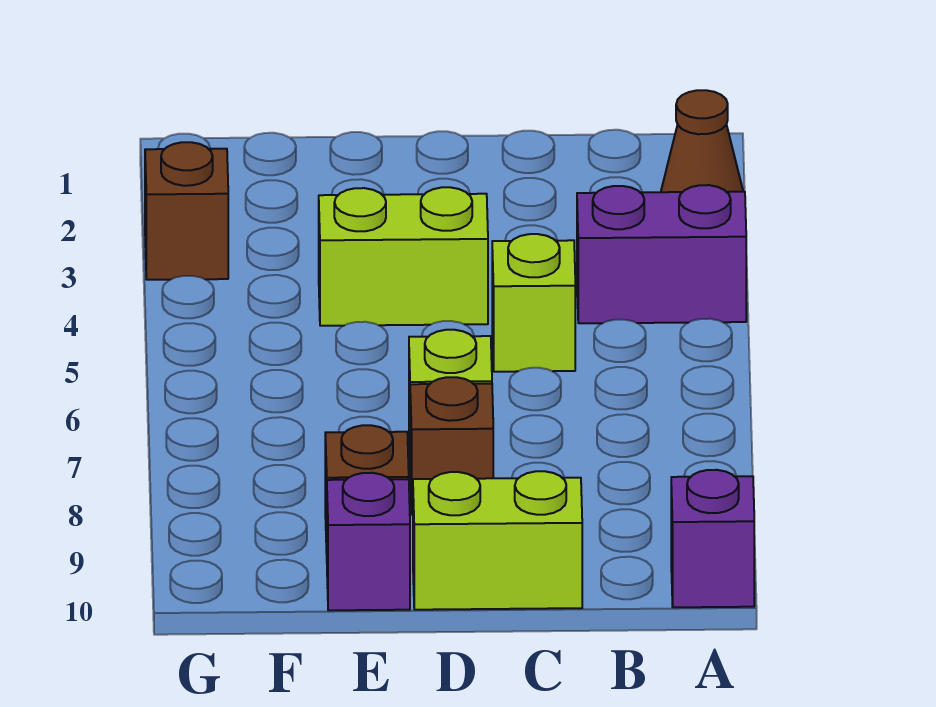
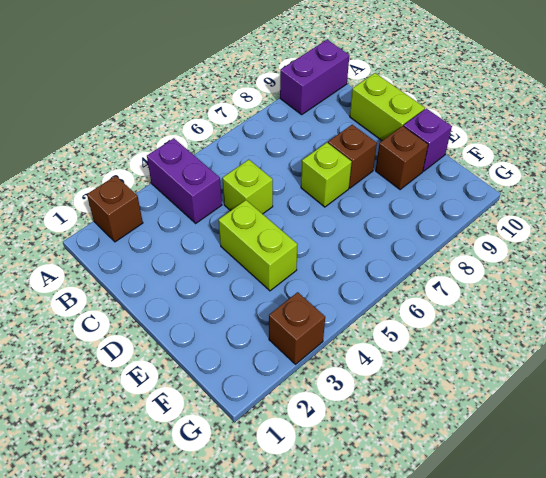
brown cone A2 level 1 -> brown brick A2 level 1
purple brick A10 level 1 -> purple brick A9:A10 level 1

